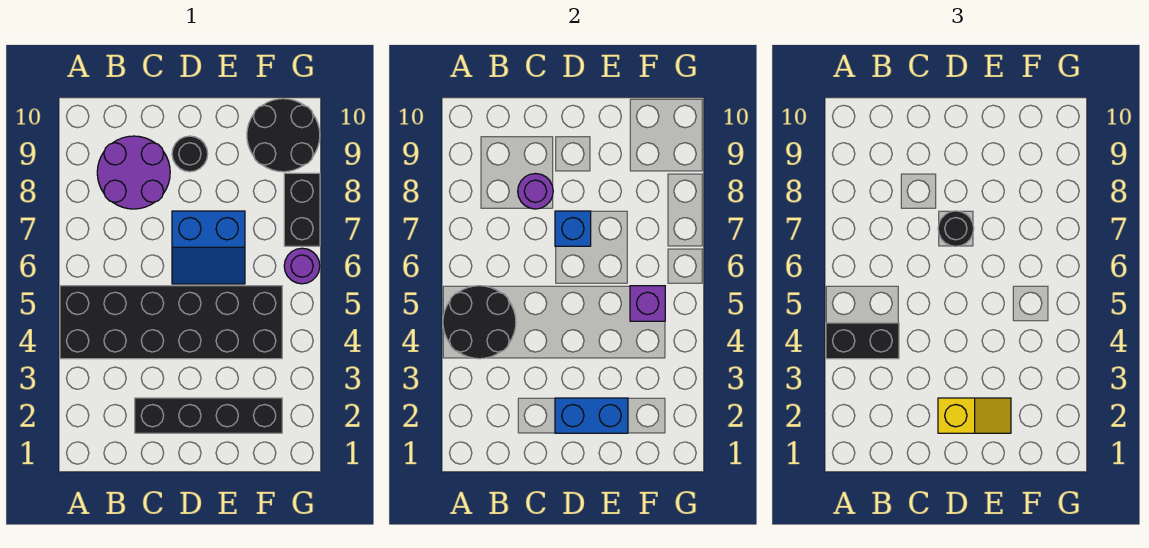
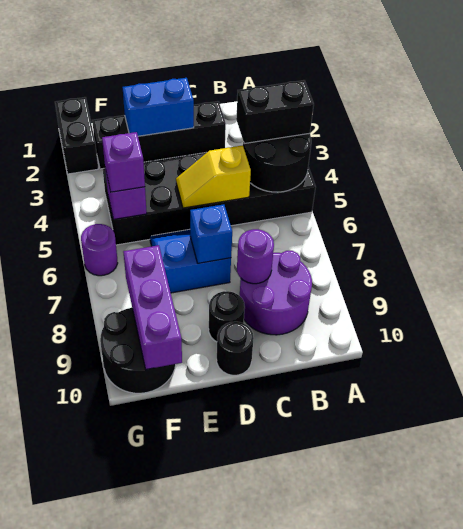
yellow slope D2:E2 level 3 top D -> yellow slope C5:D5 level 2 top C
black round brick D7 level 3 -> black round brick D10 level 1
none -> purple brick F5 level 3
none -> purple brick F8:F10 level 2
black brick G7:G8 level 1 -> black brick G1:G2 level 1

